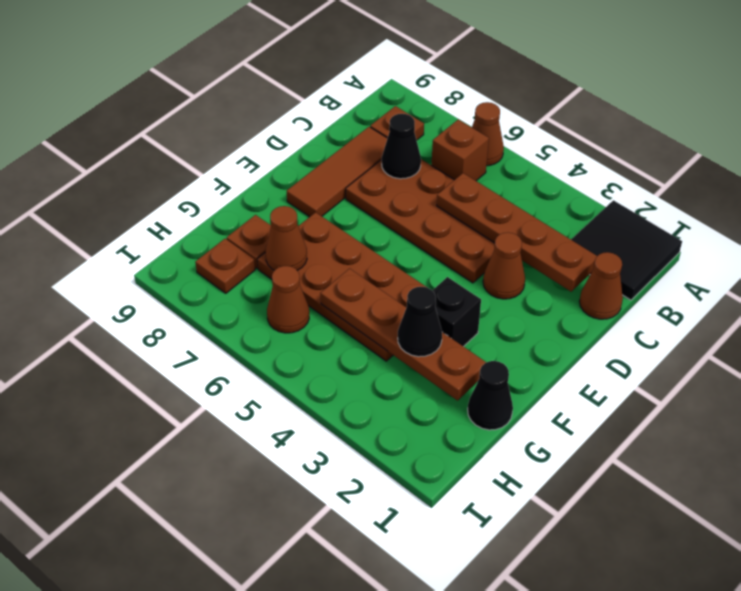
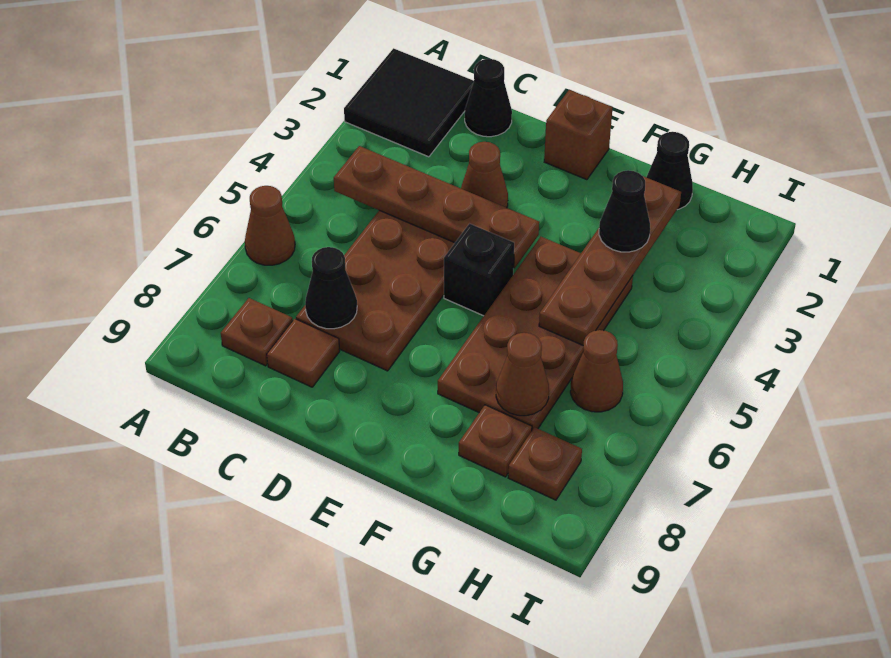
brown brick B6 level 1 -> brown brick E1 level 1
brown cone C1 level 1 -> black cone C1 level 1
brown plate C2:C5 level 2 -> brown plate B4:E4 level 2
brown tile C8:E8 level 1 -> brown tile C8 level 1
black brick F3 level 1 -> black brick E5 level 1

